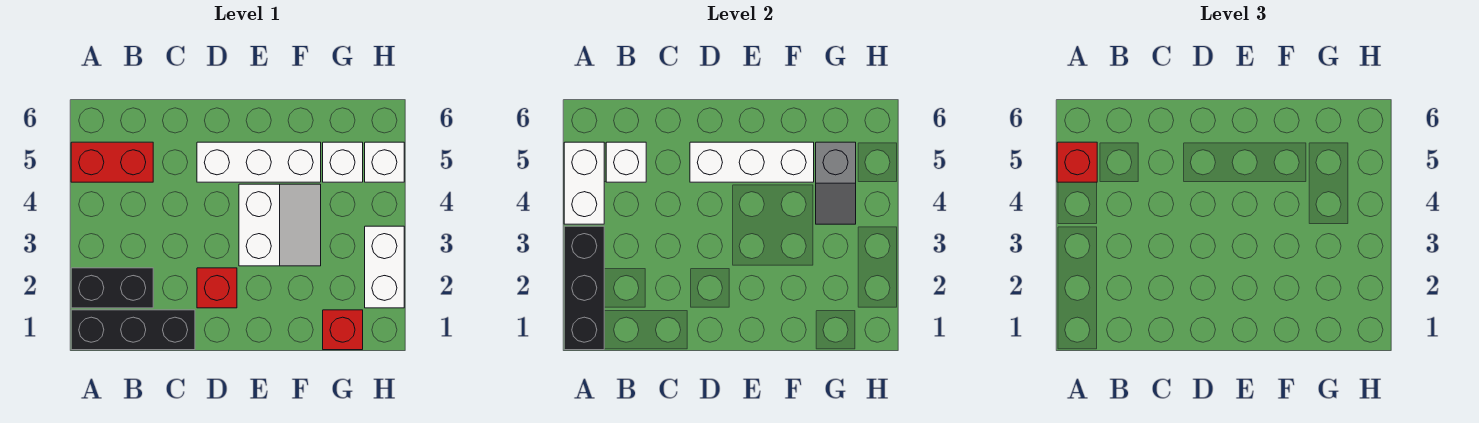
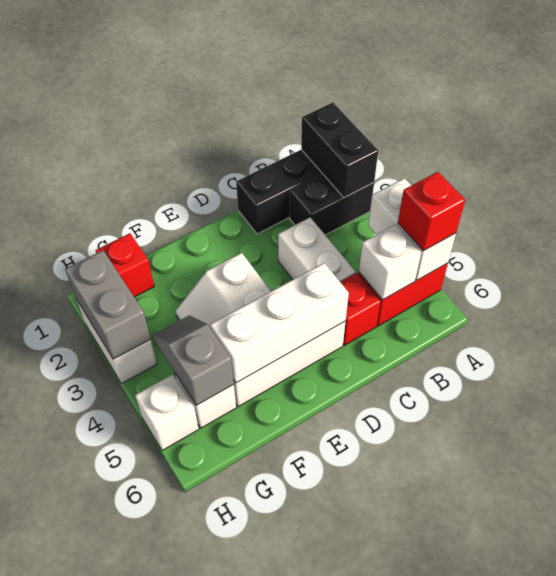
black brick A1:A3 level 2 -> black brick A1:A2 level 2
none -> white brick C3:C4 level 1
red brick D2 level 1 -> red brick C5 level 1
none -> grey brick H2:H3 level 2

